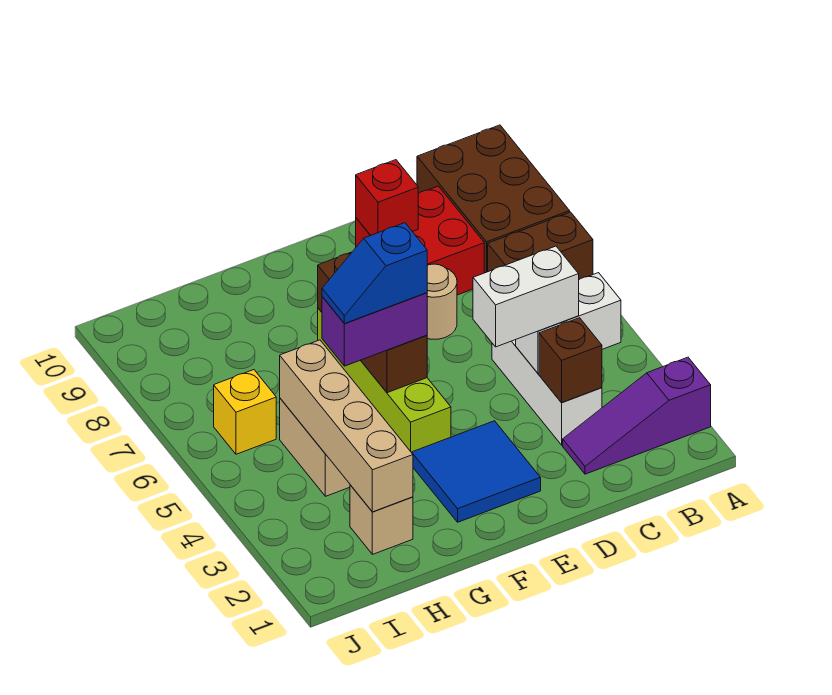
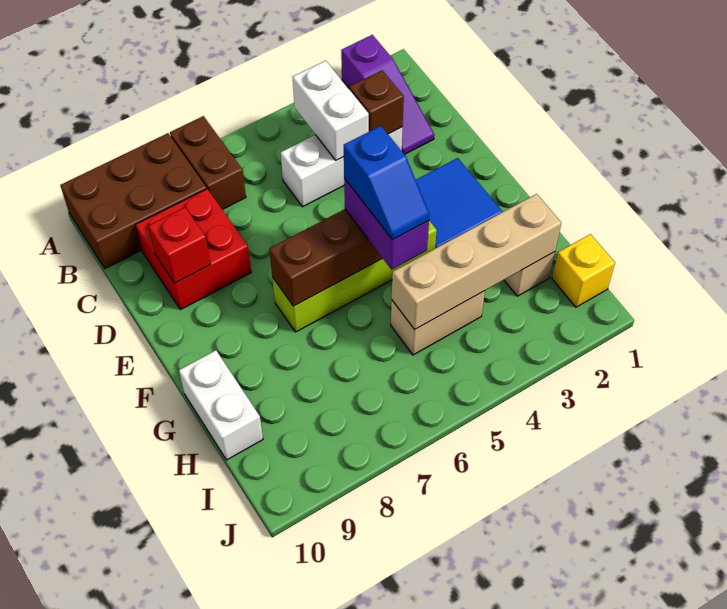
white brick C4:D4 level 3 -> white brick G10:H10 level 1
tan round brick D7 level 1 -> none
yellow brick I6 level 1 -> yellow brick I1 level 1

